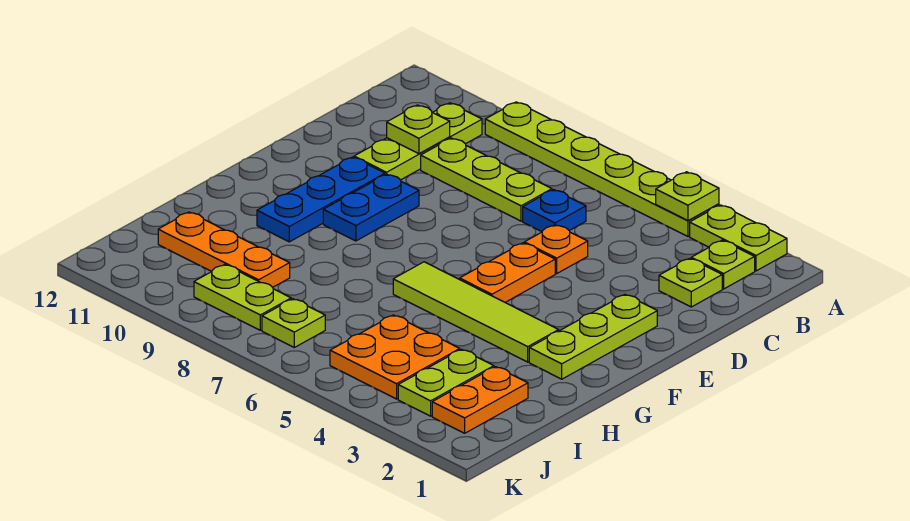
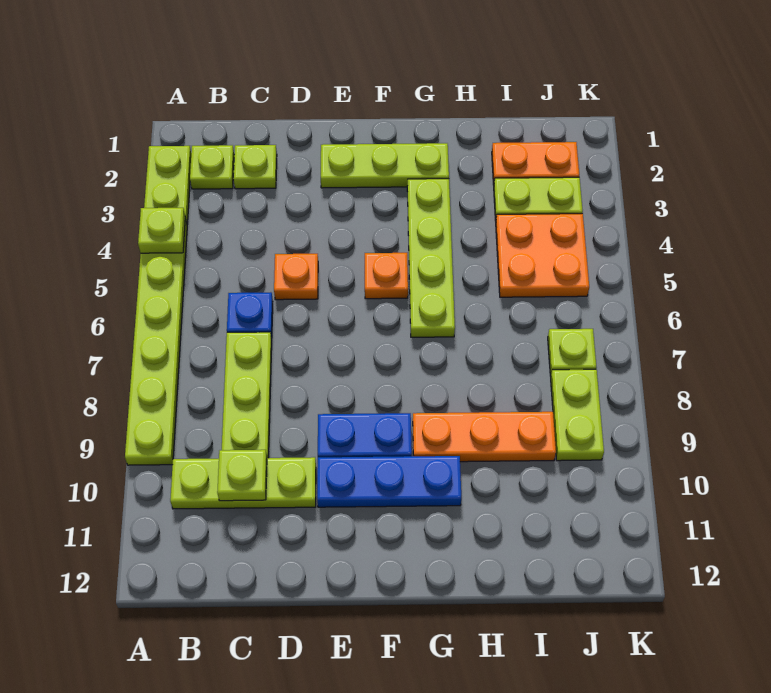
orange plate E5:F5 level 1 -> orange plate F5 level 1
lime tile G3:G6 level 1 -> lime plate G3:G6 level 1
orange plate I9:I11 level 1 -> orange plate G9:I9 level 1

